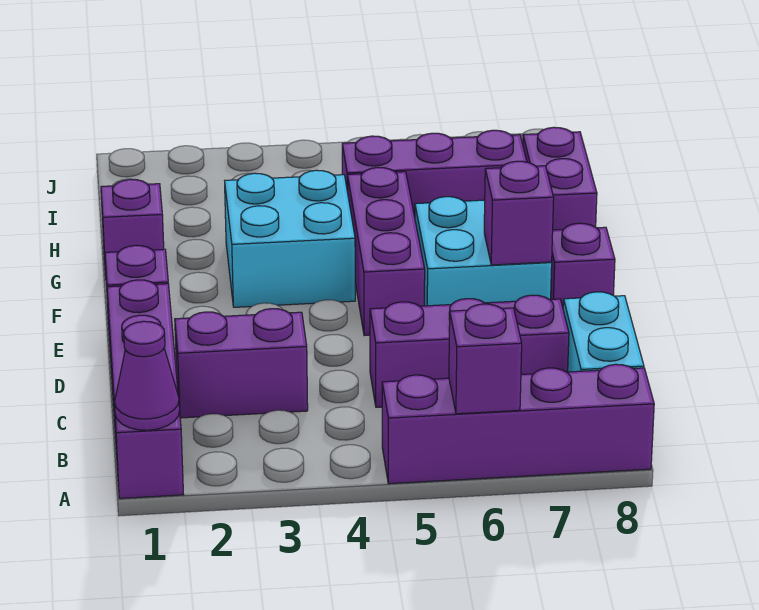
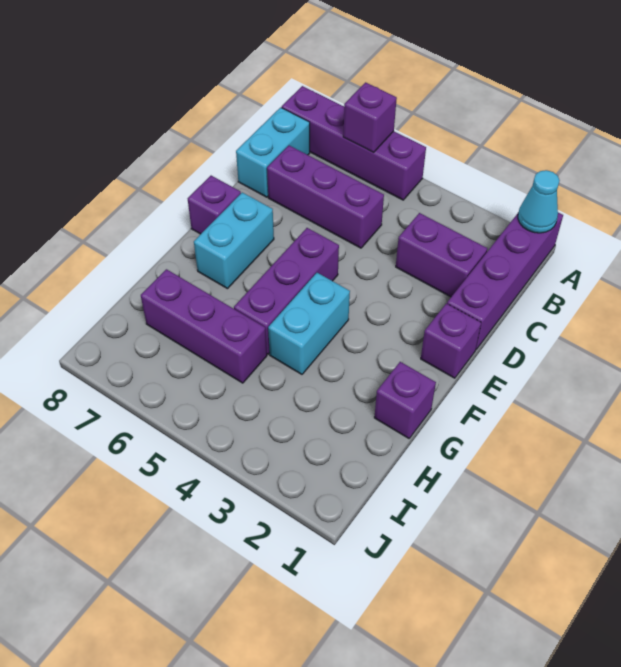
purple cone A1 level 2 -> cyan cone A1 level 2
cyan brick E6:F7 level 1 -> cyan brick E7:F7 level 1
purple brick E7 level 2 -> none
cyan brick F3:G4 level 1 -> cyan brick F4:G4 level 1
purple brick G8:H8 level 1 -> none

